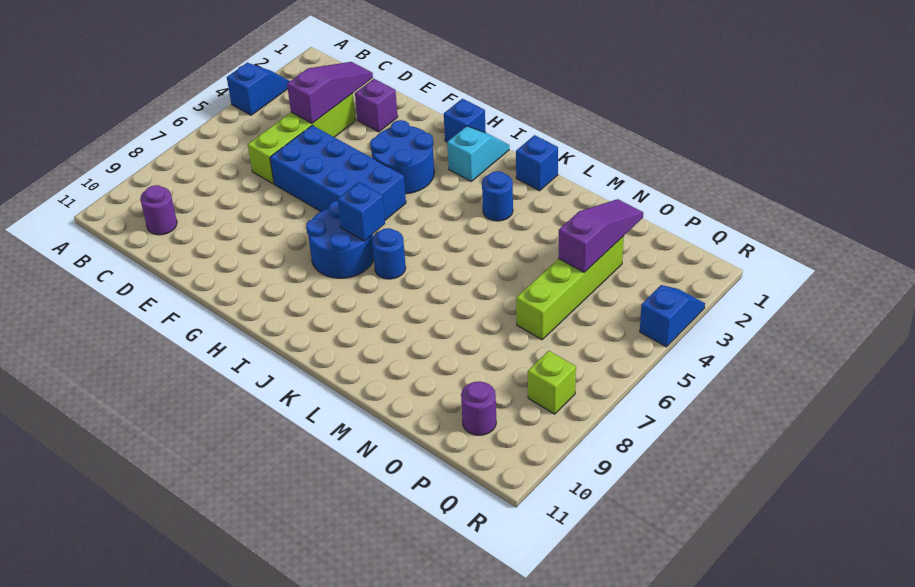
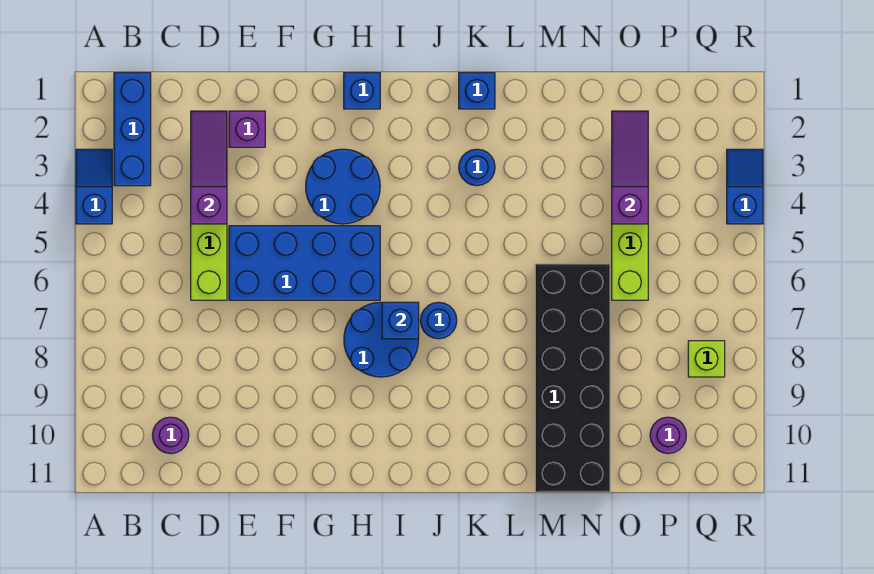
none -> blue brick B1:B3 level 1
cyan slope I1:I2 level 1 top 2 -> none
none -> black brick M6:N11 level 1

